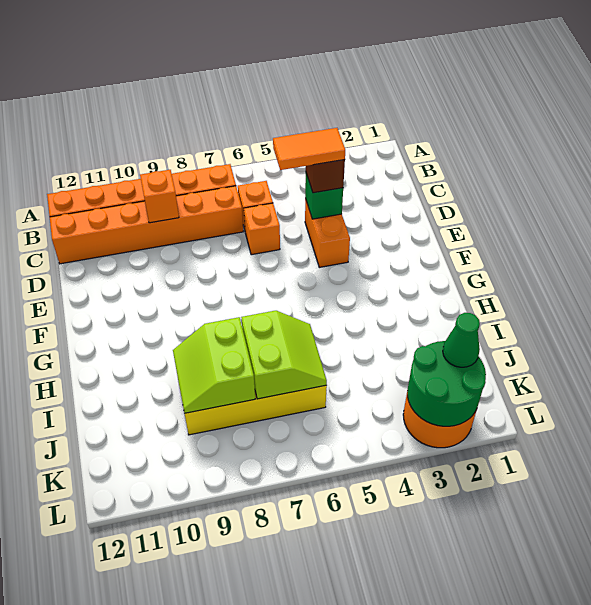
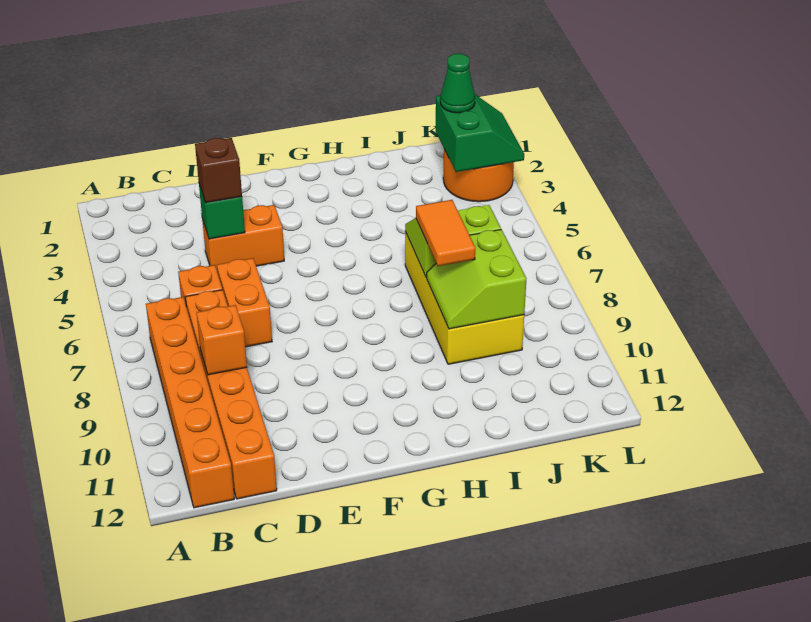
orange tile D4:D5 level 4 -> orange tile I7:I8 level 3
orange brick D6 level 1 -> orange brick D6:D7 level 1
lime slope I8:J9 level 2 top 8 -> lime slope I8:J9 level 2 top J
green round brick K2:L3 level 2 -> green slope K2:L3 level 2 top K

